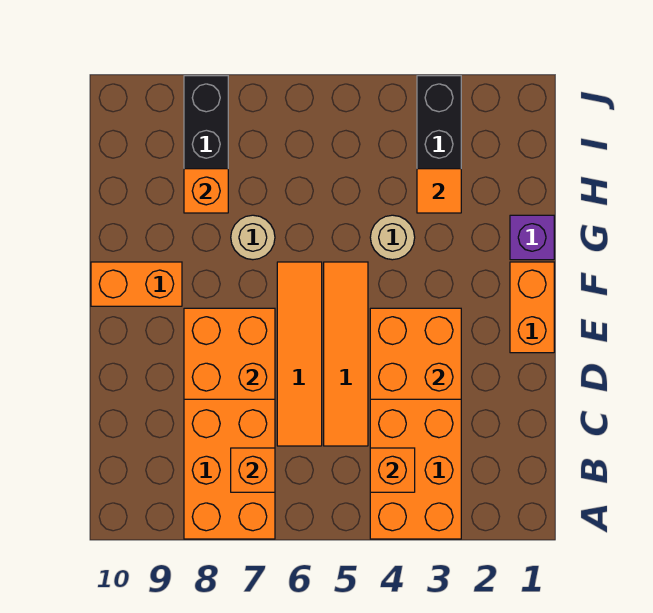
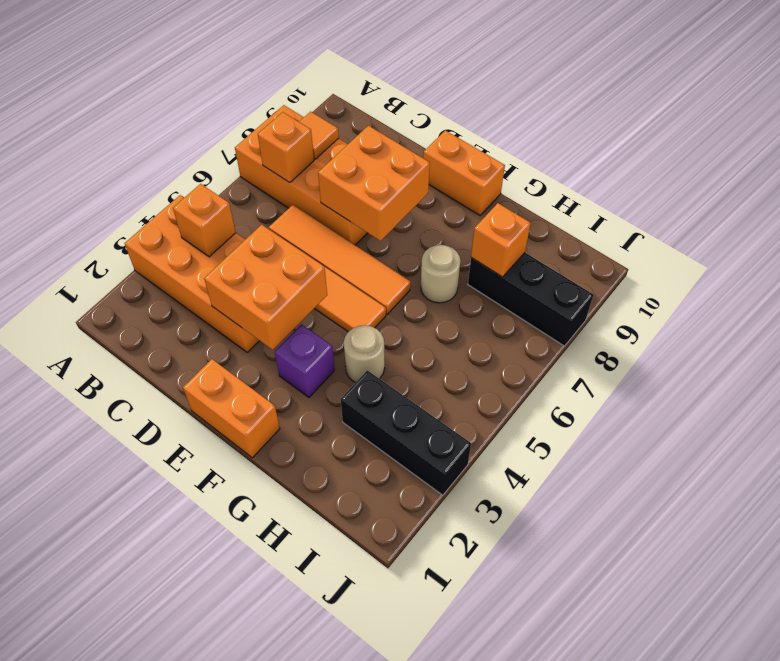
orange brick F9:F10 level 1 -> orange brick E10:F10 level 1
purple brick G1 level 1 -> purple brick F3 level 1
orange tile H3 level 2 -> orange tile B8 level 2

